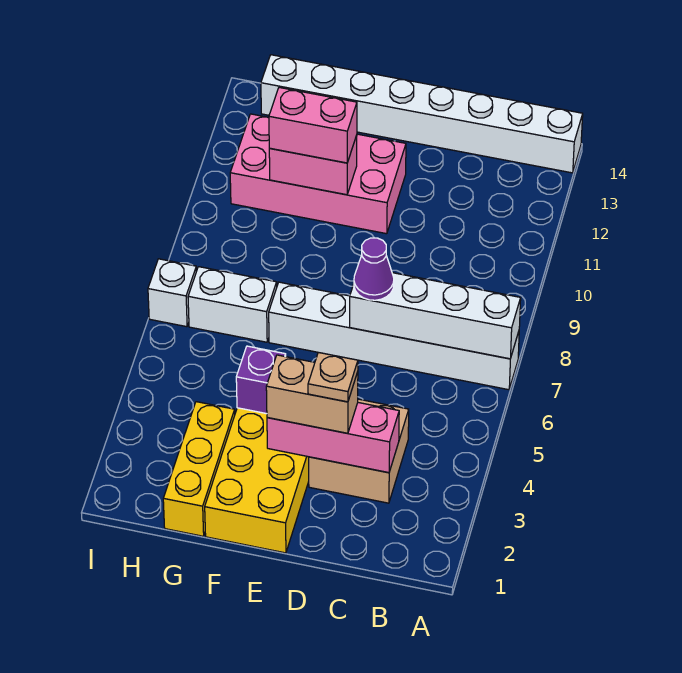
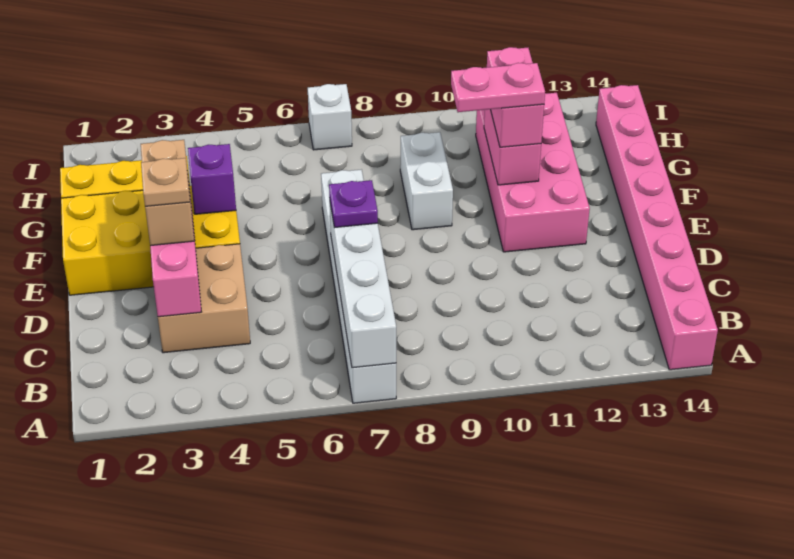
white brick A14:H14 level 1 -> pink brick A14:H14 level 1
purple cone D7 level 3 -> purple plate D7 level 3
none -> pink plate F10:F11 level 4
white brick G7:H7 level 1 -> white brick F9:G9 level 1

